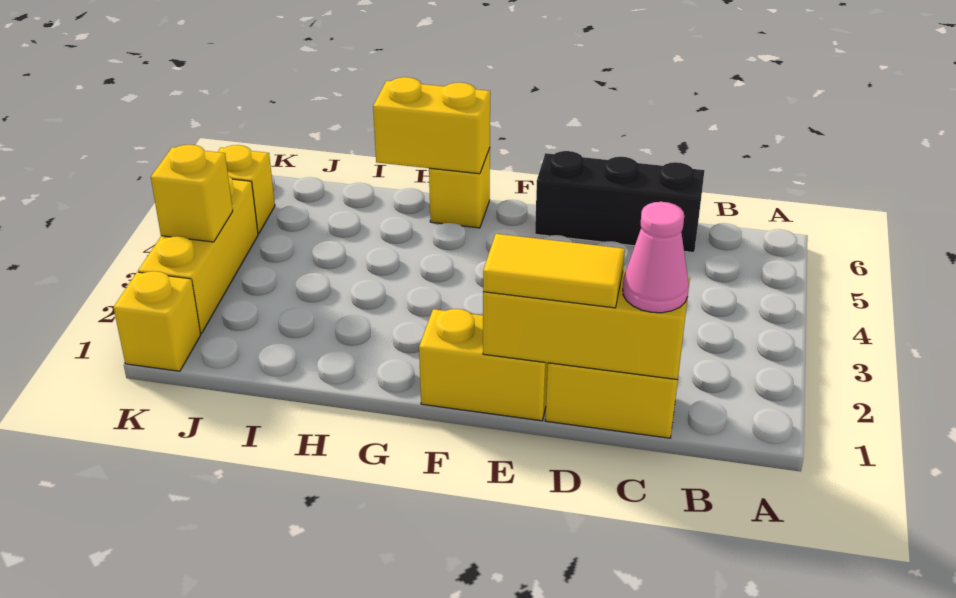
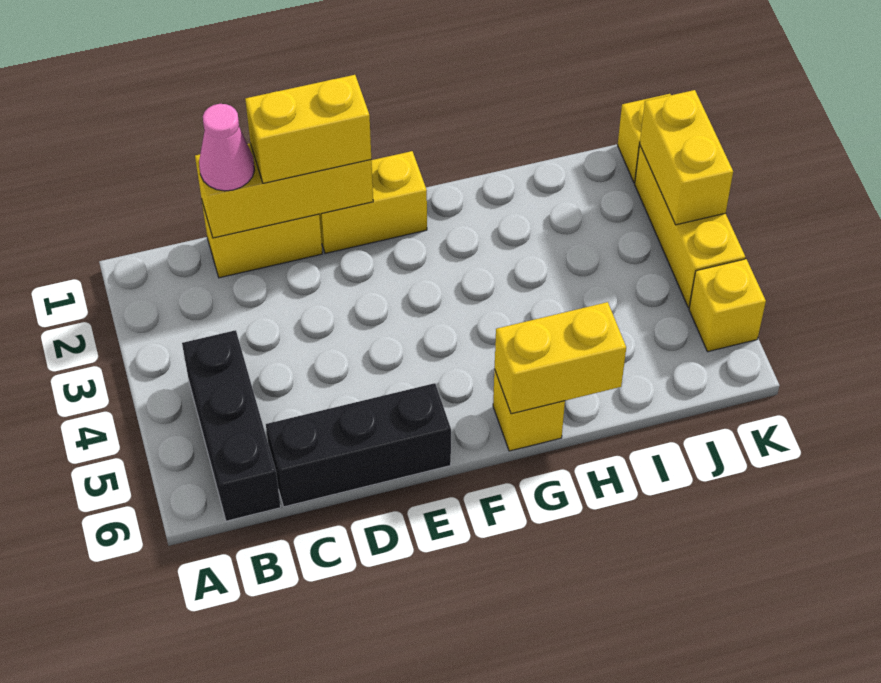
none -> black brick B4:B6 level 1
yellow tile D1:E1 level 3 -> yellow brick D1:E1 level 3
yellow brick K3 level 2 -> yellow brick K2:K3 level 2

